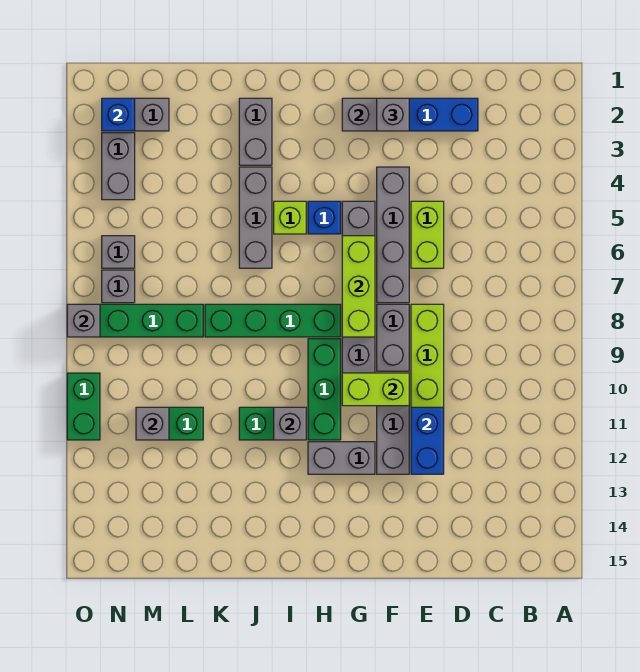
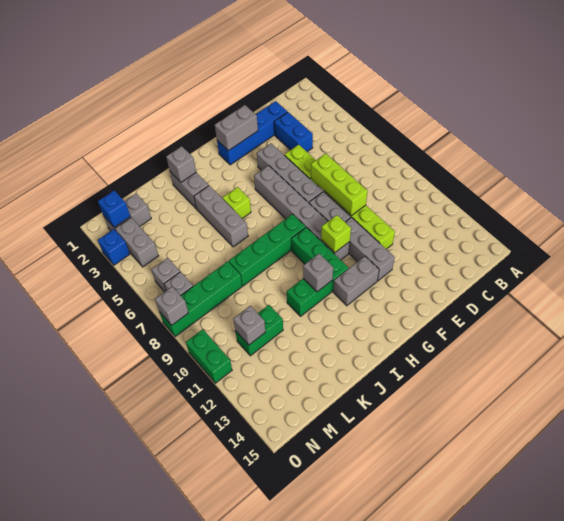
blue brick E11:E12 level 2 -> blue brick D3:D4 level 1
grey brick F2 level 3 -> grey brick J2 level 2
lime brick F10:G10 level 2 -> lime brick G10 level 2
lime brick G6:G8 level 2 -> lime brick E7:E9 level 2
blue brick H5 level 1 -> blue brick O3 level 1

